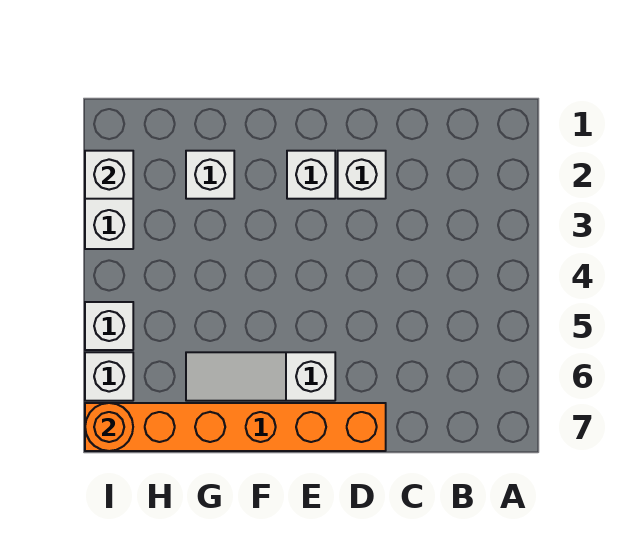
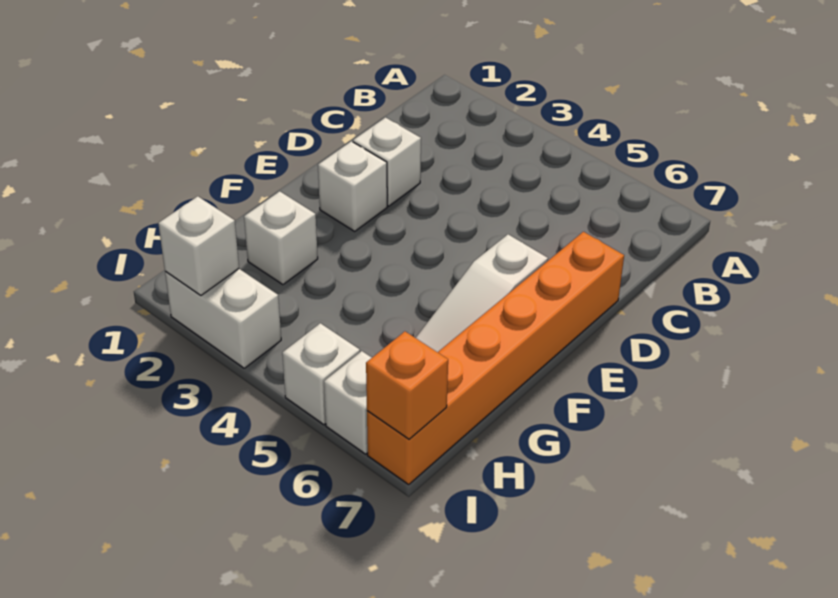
orange round brick I7 level 2 -> orange brick I7 level 2

